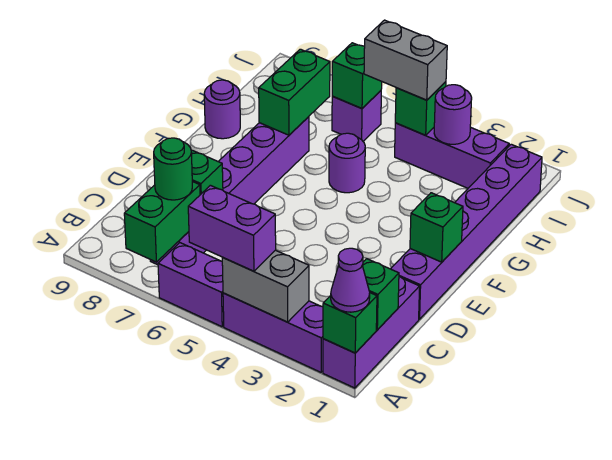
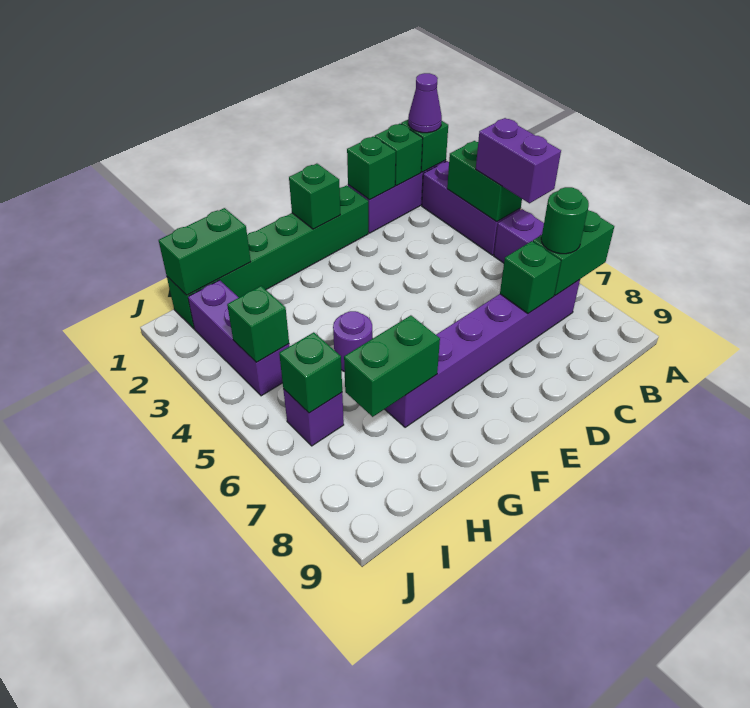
grey brick A3:A4 level 2 -> green brick A3:A4 level 2
none -> green brick C1 level 2
purple brick D1:I1 level 1 -> green brick D1:I1 level 1
purple round brick G9 level 1 -> none
none -> green brick H1:I1 level 2
purple round brick I3 level 2 -> none
grey brick I4:I5 level 3 -> none

